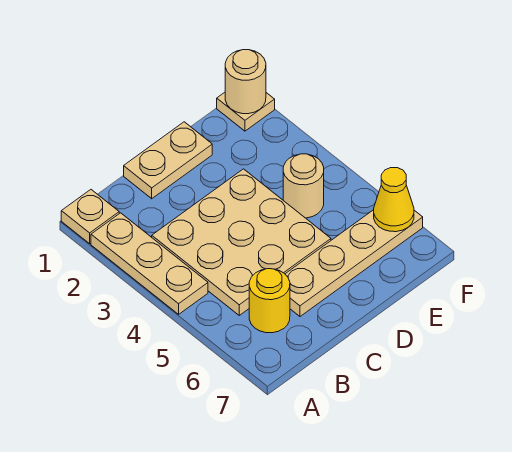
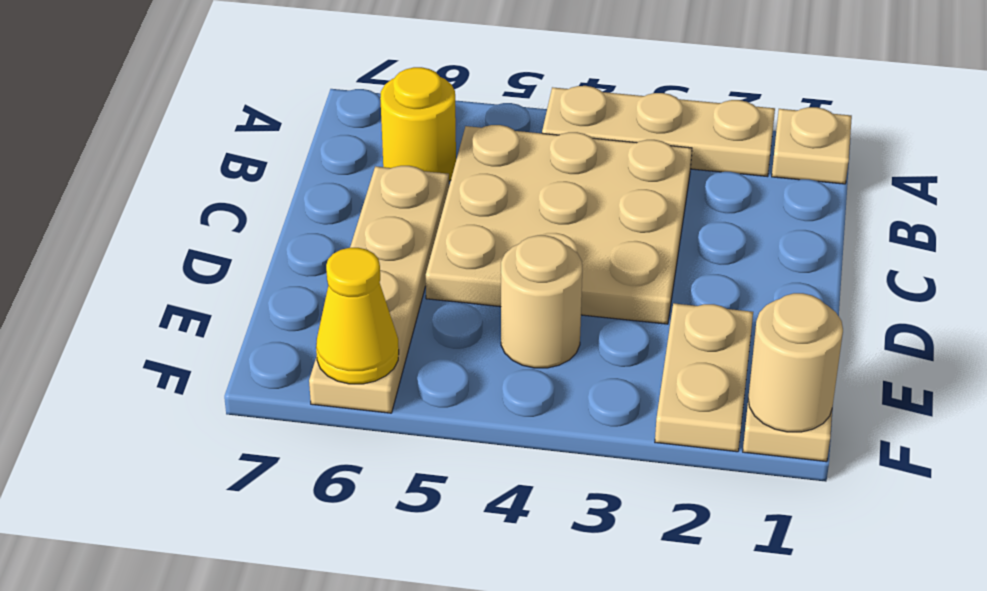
tan plate C1:D1 level 1 -> tan plate E2:F2 level 1

